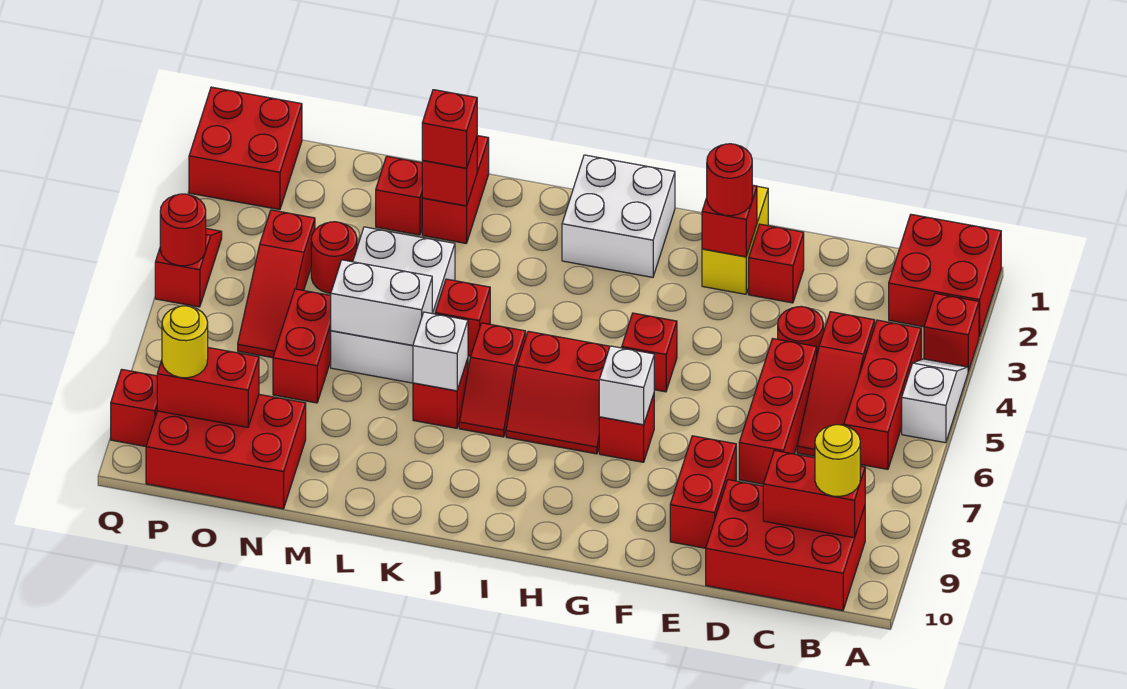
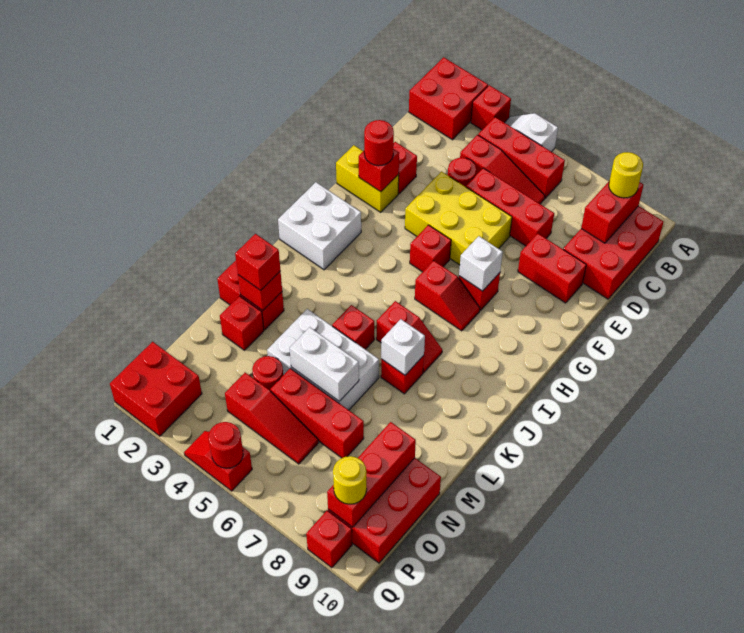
none -> yellow brick E4:F6 level 1
red slope H6:I7 level 1 top 6 -> red slope H6:H7 level 1 top 6
white brick L6:M6 level 2 -> white brick M5:M6 level 2
red brick N6:N7 level 1 -> red brick N5:N7 level 1
red brick O9:P9 level 2 -> red brick N9:P9 level 2

